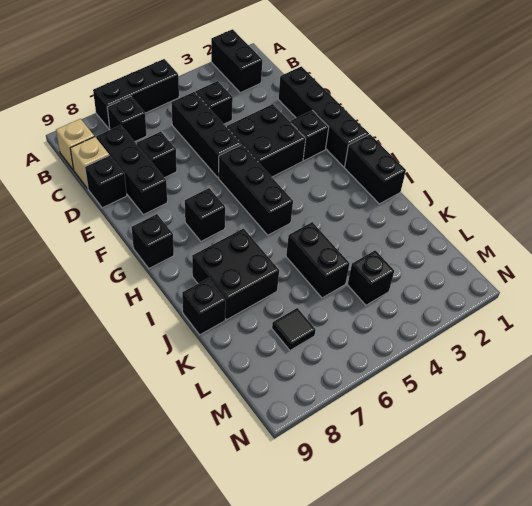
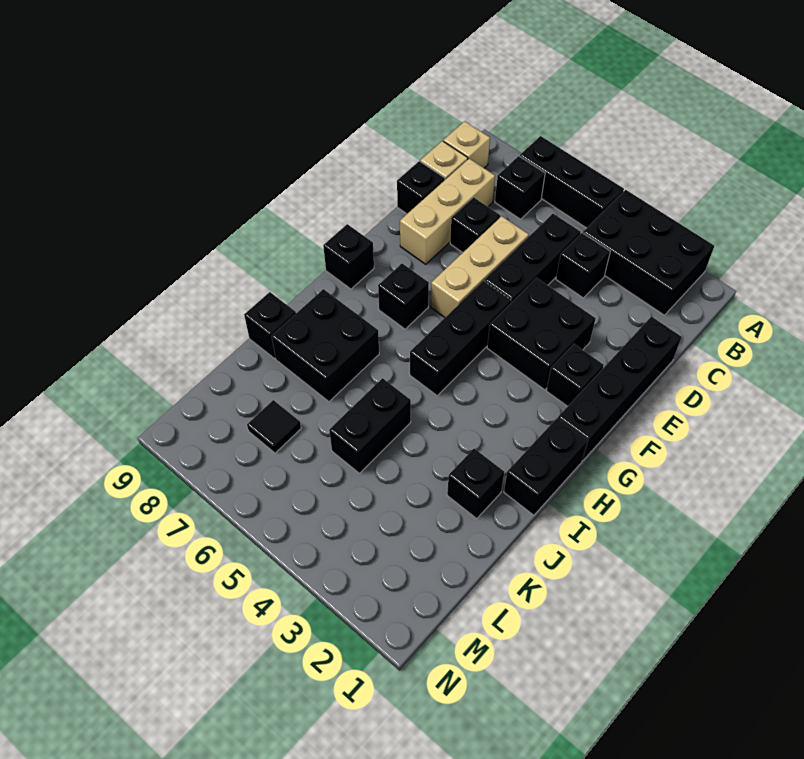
black brick A2:B2 level 1 -> black brick A2:B4 level 1
black brick C8:E8 level 1 -> tan brick C8:E8 level 1
none -> tan brick D6:F6 level 1
black brick L4 level 1 -> black brick J2 level 1

